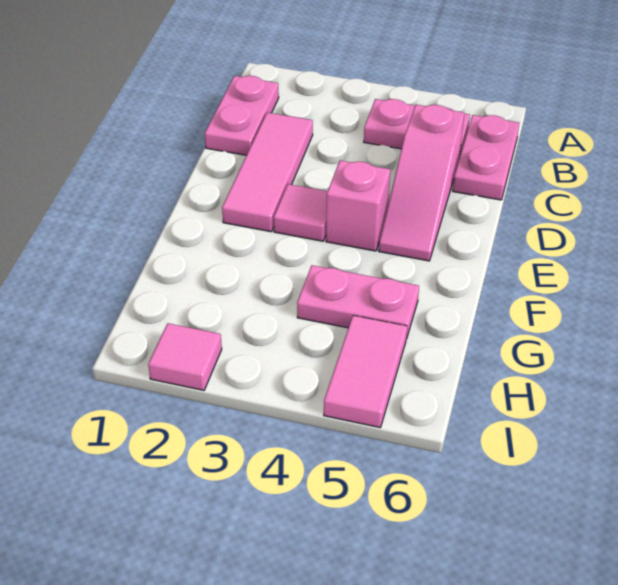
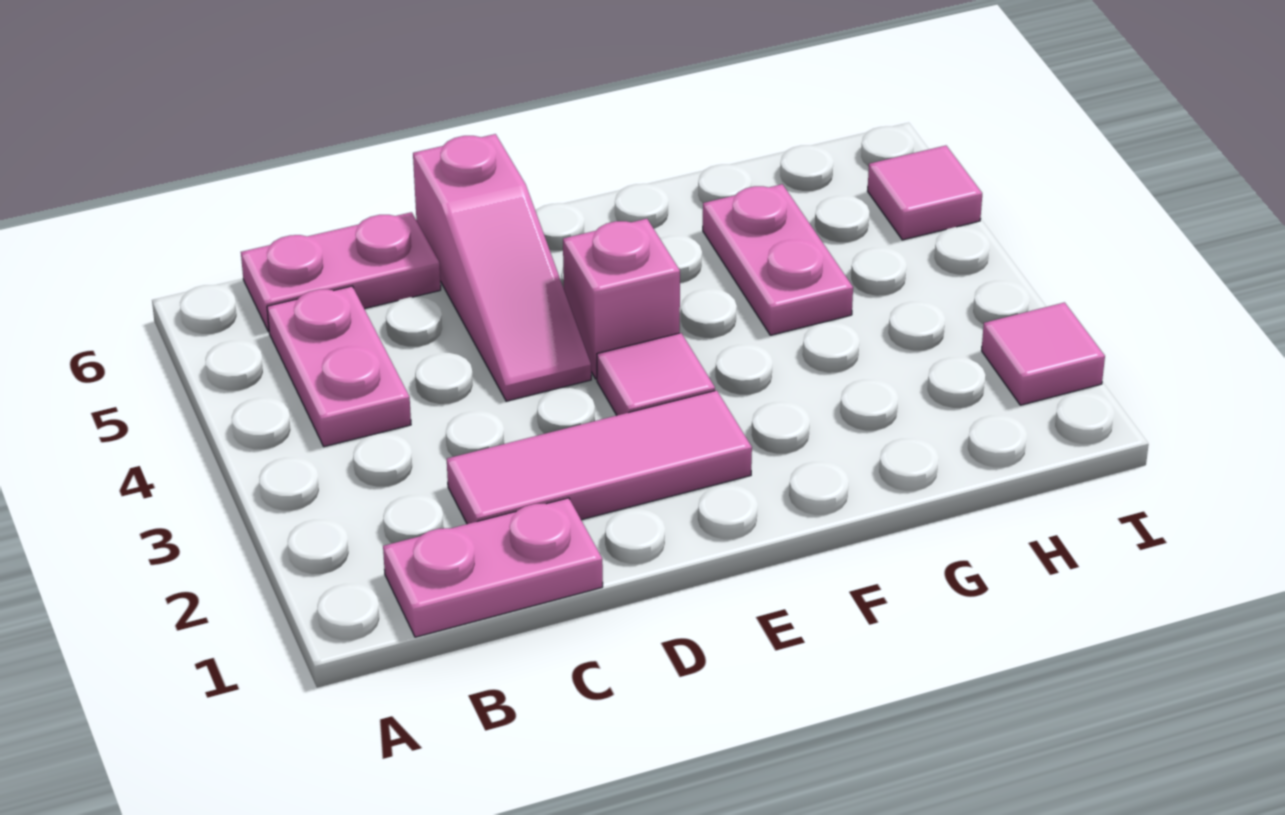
pink slope C5:E5 level 1 top C -> pink slope D4:D6 level 1 top 6
pink tile H5:I5 level 1 -> pink tile I5 level 1

